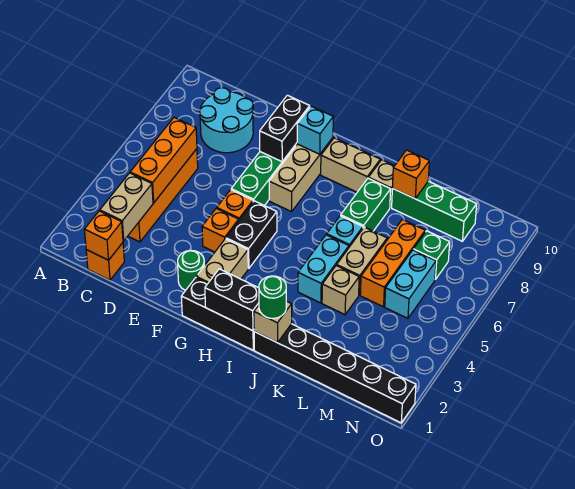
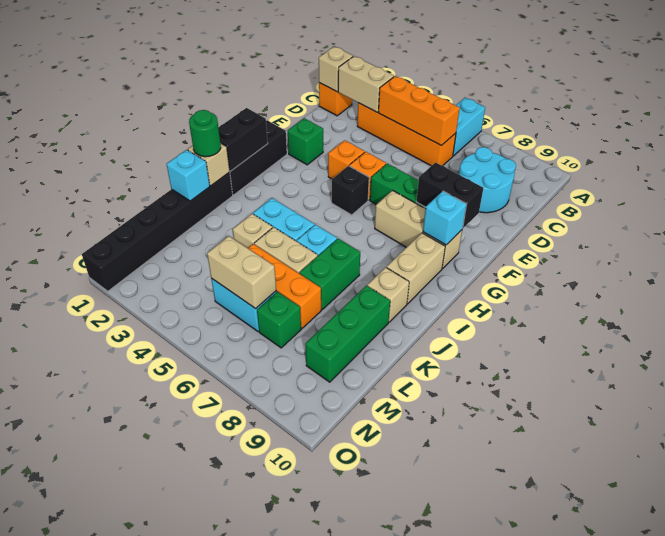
none -> cyan brick A6:B6 level 1
orange brick C1 level 2 -> tan brick C1 level 2
green round brick F2 level 1 -> green brick F2 level 1
tan brick G2:G3 level 1 -> tan brick M5:M6 level 2
black brick G4:G5 level 1 -> black brick G5 level 1
green brick J7:J8 level 1 -> green brick J7:K7 level 1
none -> cyan brick K1 level 2
orange brick K9 level 2 -> none

